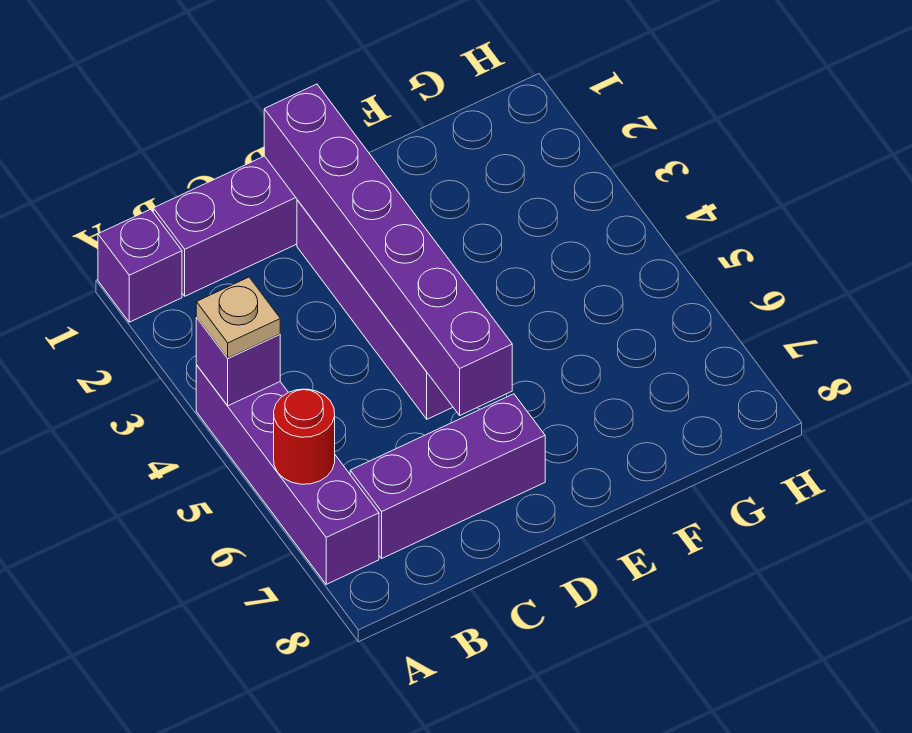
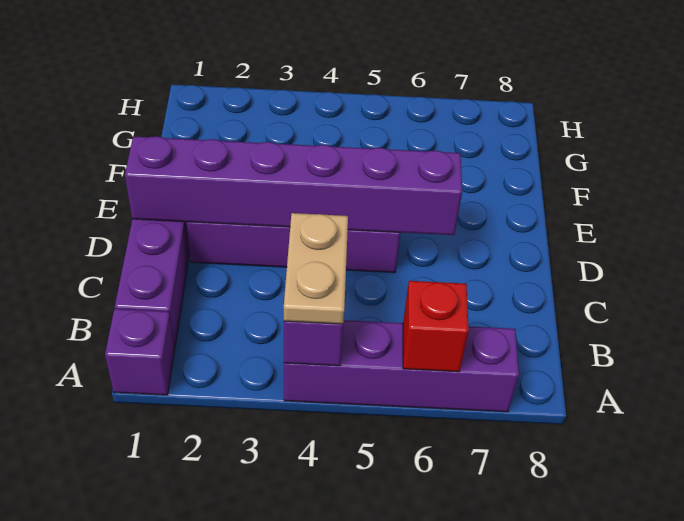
tan plate A4 level 3 -> tan plate A4:B4 level 3
red round brick A6 level 2 -> red brick A6 level 2
purple brick B7:D7 level 1 -> none

